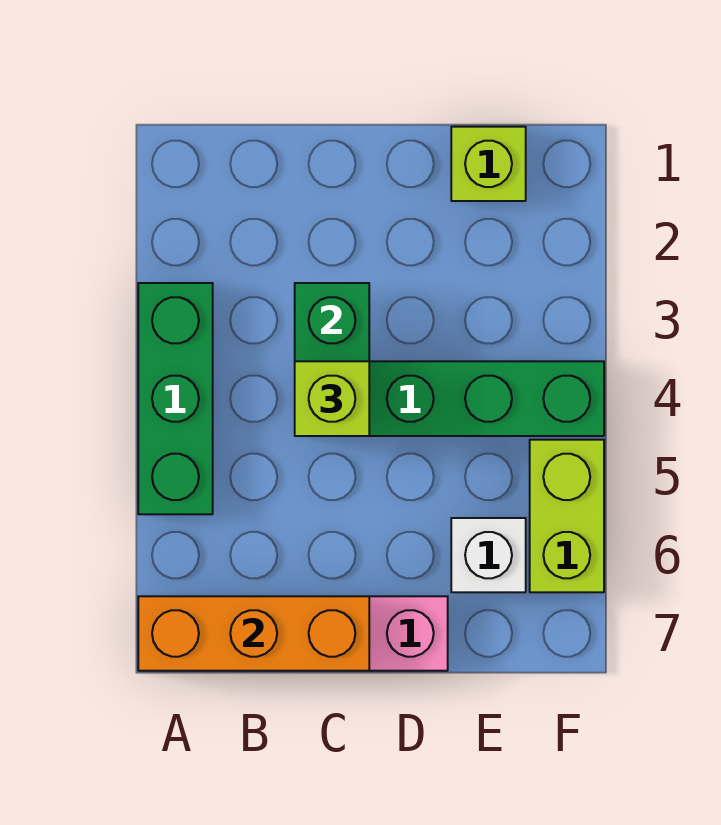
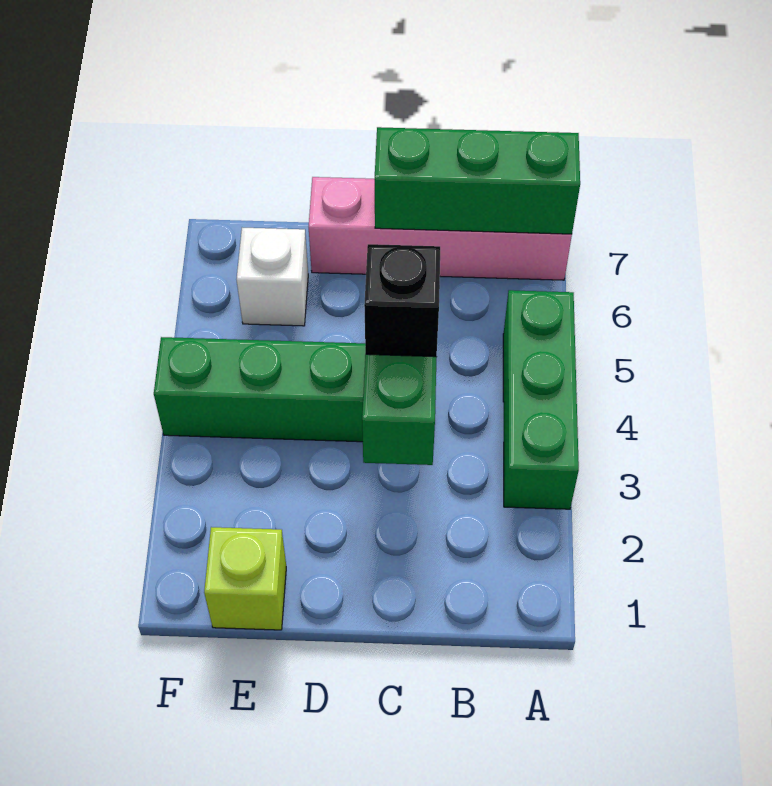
orange brick A7:C7 level 2 -> green brick A7:C7 level 2
lime brick C4 level 3 -> black brick C4 level 3
lime brick F5:F6 level 1 -> none

